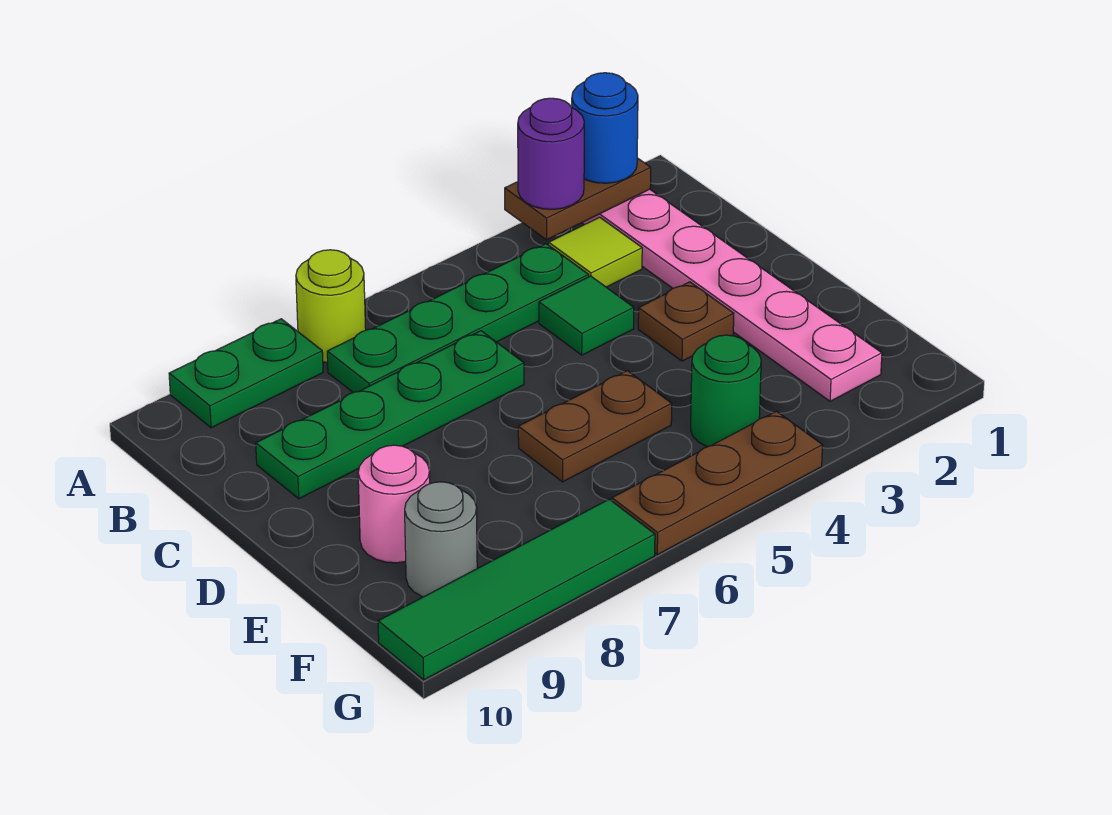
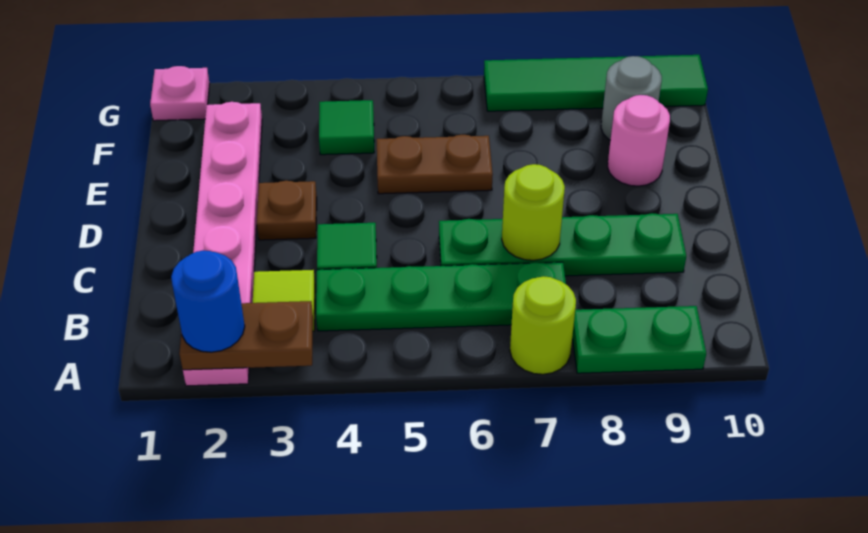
purple round brick A3 level 3 -> none
none -> lime round brick C7 level 2
green round brick F4 level 1 -> green tile F4 level 1
none -> pink plate G1 level 1
brown plate G4:G6 level 1 -> none

